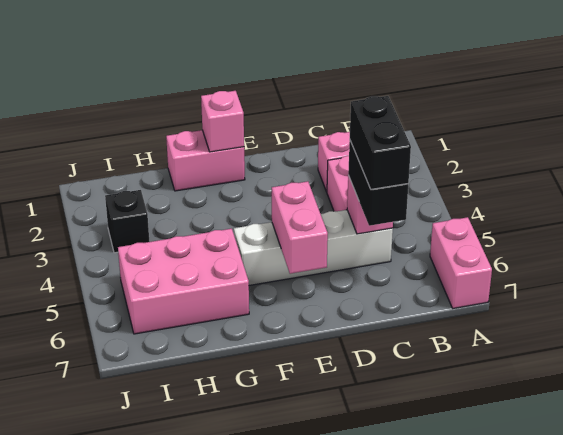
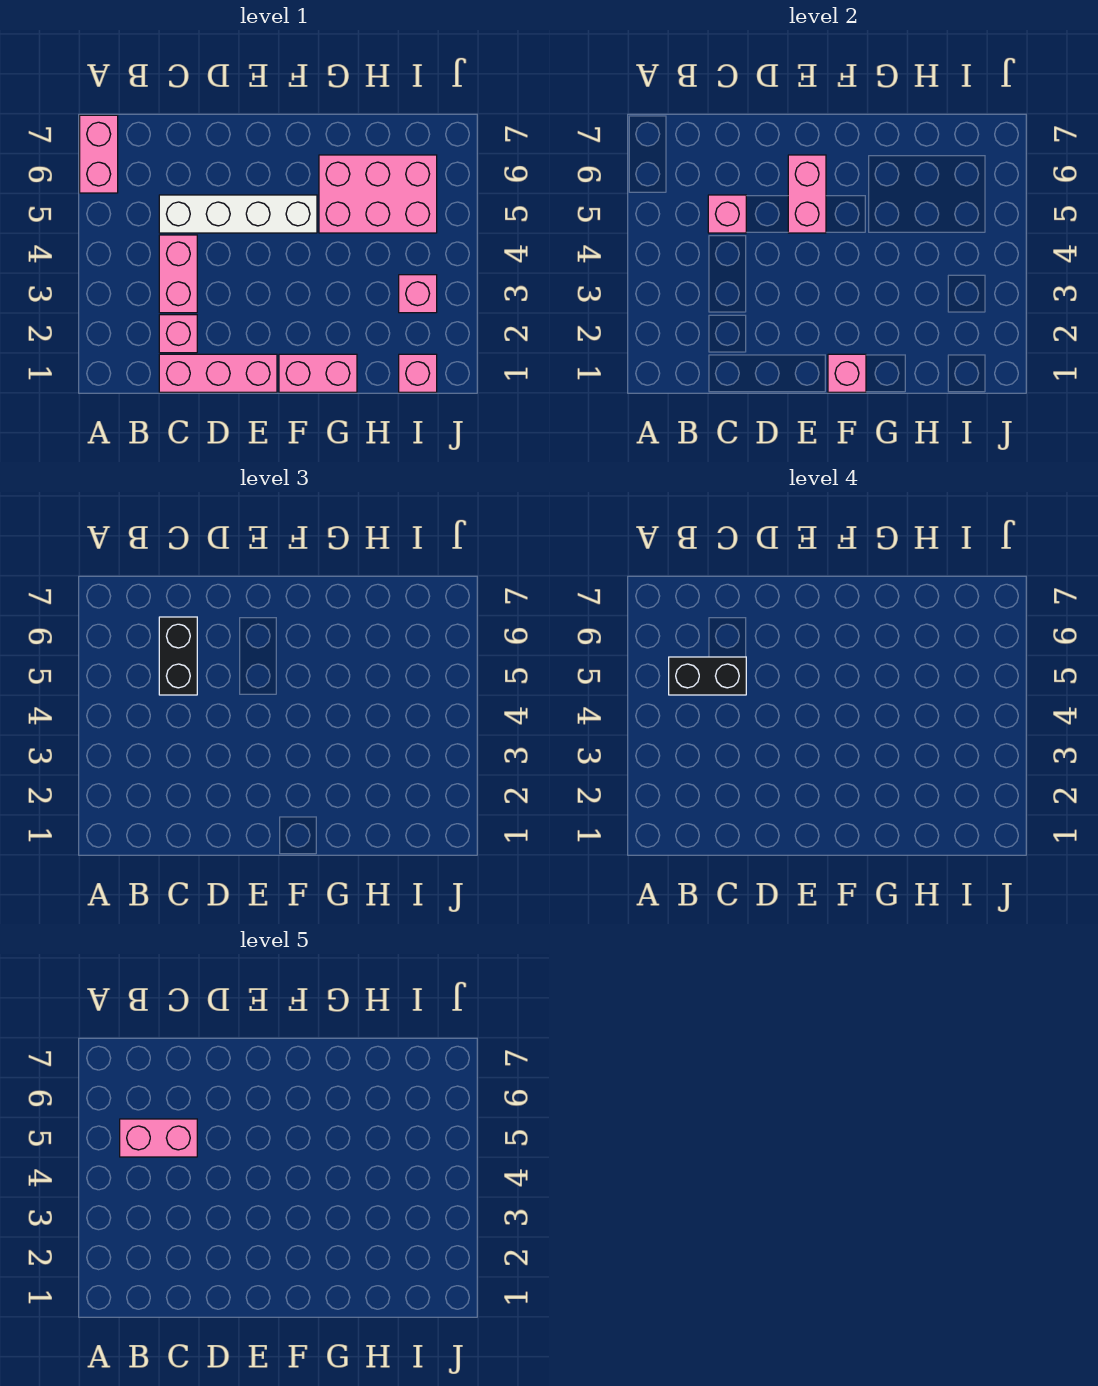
none -> pink brick B5:C5 level 5
none -> pink brick C1:E1 level 1
black brick C5:C6 level 4 -> black brick B5:C5 level 4
none -> pink brick I1 level 1
black brick I3 level 1 -> pink brick I3 level 1

